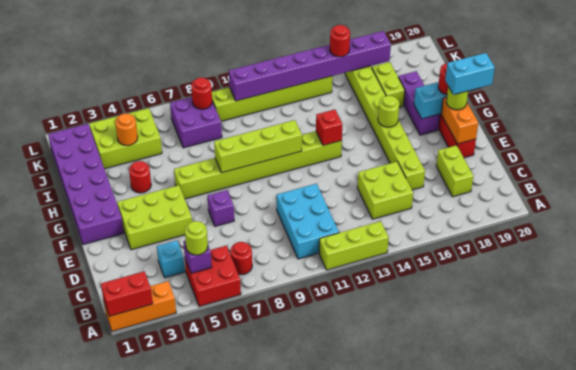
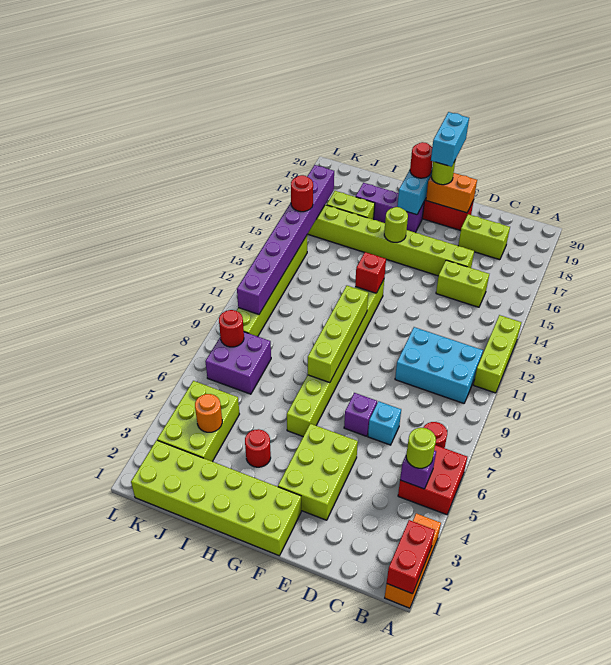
cyan brick C4 level 1 -> cyan brick D7 level 1
lime brick C14:D15 level 1 -> lime brick C15:D15 level 1
purple brick F1:K2 level 1 -> lime brick F1:K2 level 1

